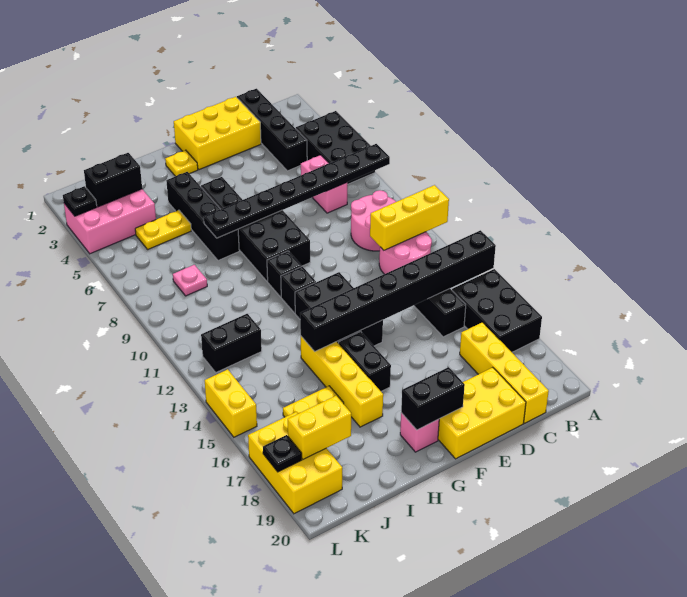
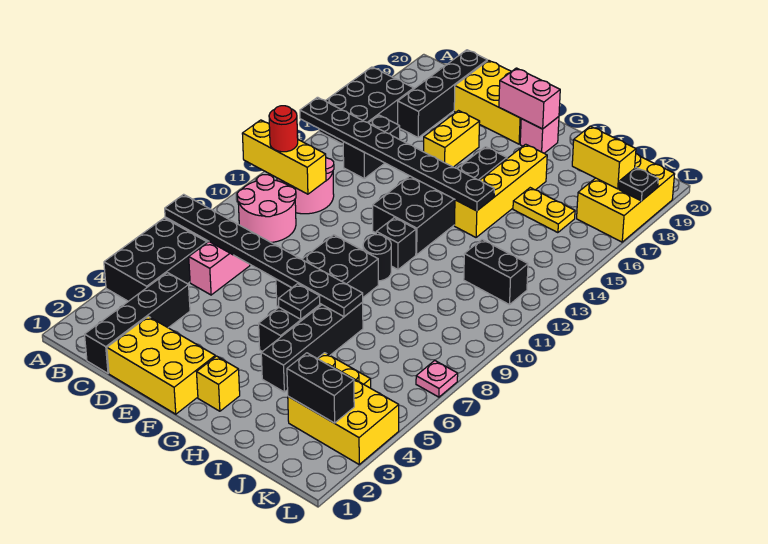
black brick A14:H14 level 2 -> black plate A14:H14 level 2
none -> red round brick B11 level 3
yellow brick C17:C20 level 1 -> black brick C17:C20 level 1
black brick F19:G19 level 2 -> pink brick F19:G19 level 2
yellow plate G2 level 1 -> yellow brick G2 level 1
black brick G10 level 1 -> black round brick G10 level 1
pink brick J3:L4 level 1 -> yellow brick J3:L4 level 1
pink plate J8 level 1 -> pink plate L7 level 1
black plate L3 level 2 -> black plate G6 level 2
yellow brick L14:L15 level 1 -> yellow brick E16:E17 level 1

